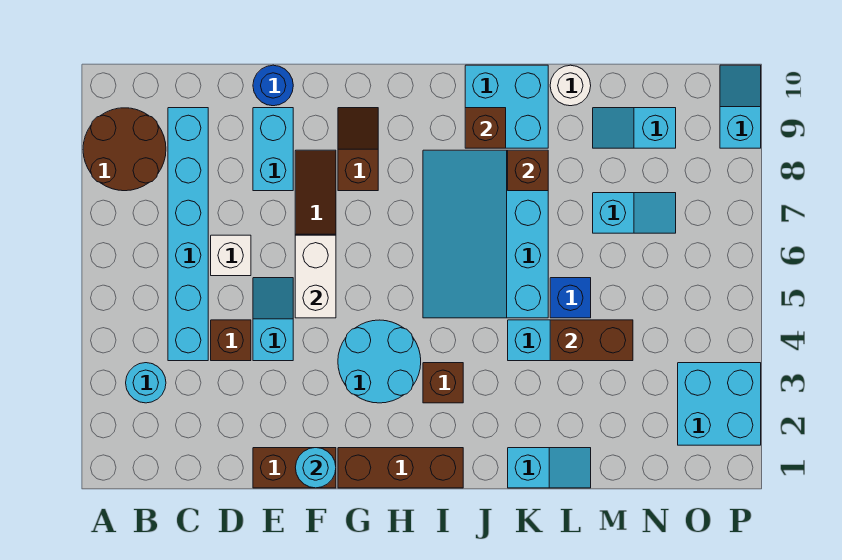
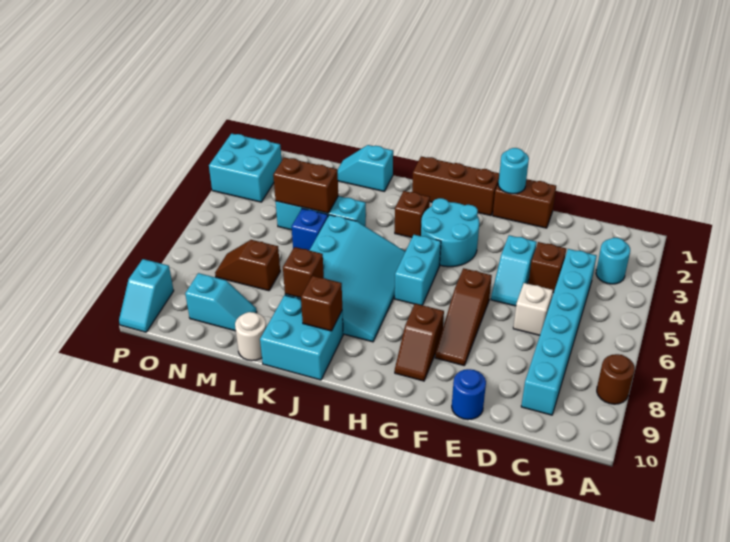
brown round brick A8:B9 level 1 -> brown round brick A8 level 1
cyan brick E8:E9 level 1 -> cyan brick H5:H6 level 1
white brick F5:F6 level 2 -> none
cyan slope M7:N7 level 1 top M -> brown slope M7:N7 level 1 top M

